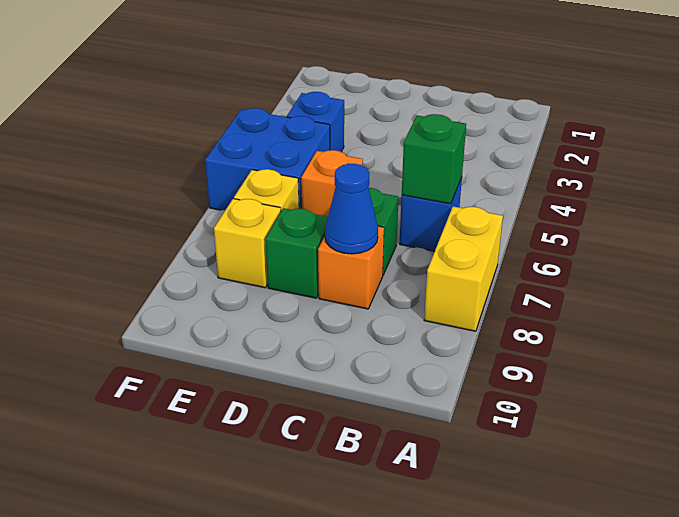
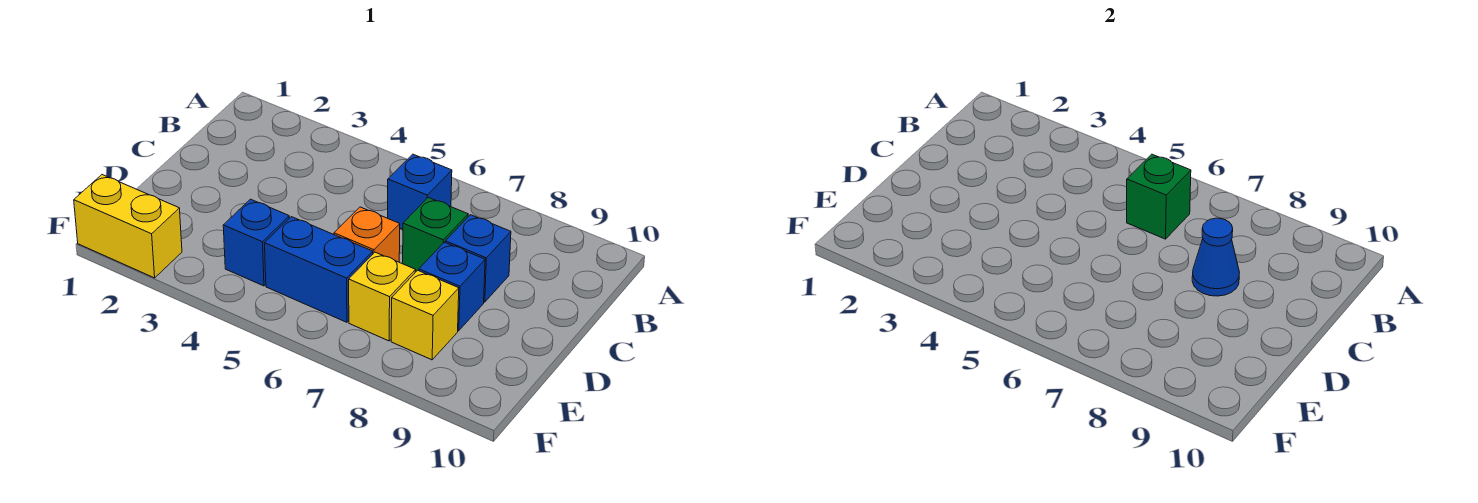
yellow brick A7:A8 level 1 -> yellow brick F1:F2 level 1
orange brick C8 level 1 -> blue brick C8 level 1
green brick D8 level 1 -> blue brick D8 level 1
blue brick E5:F6 level 1 -> blue brick E5:E6 level 1

